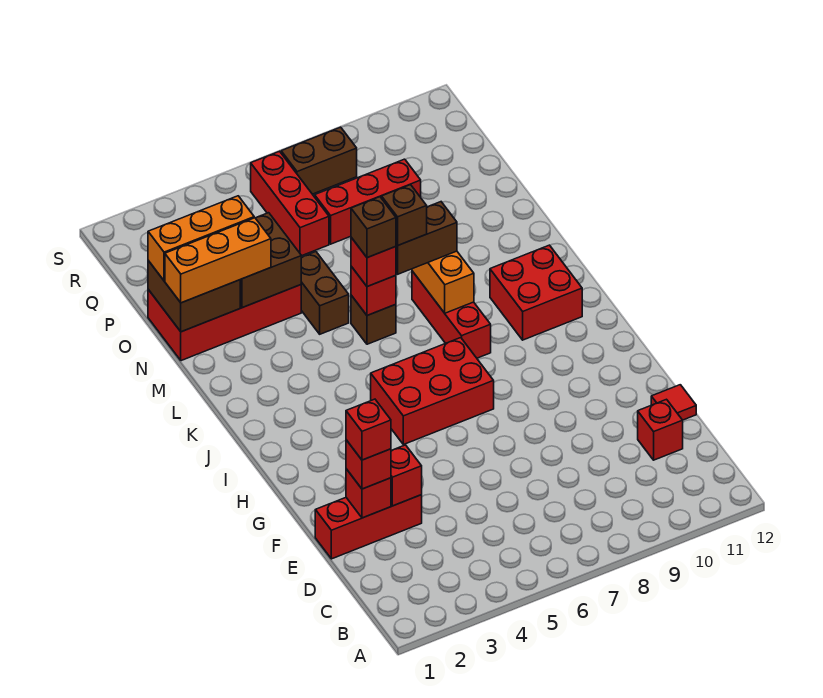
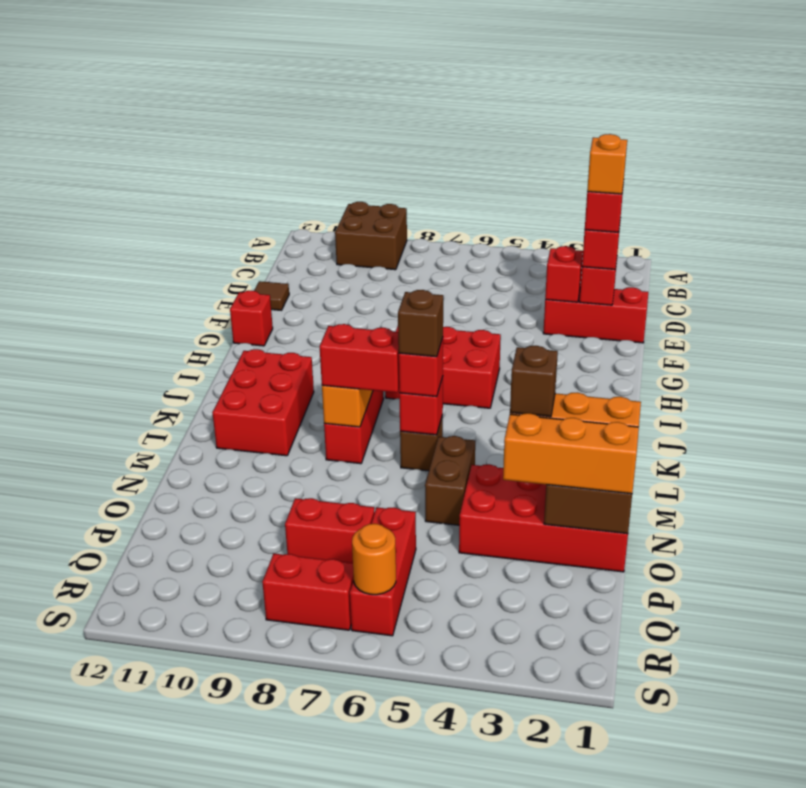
red brick D11 level 1 -> red brick G12 level 1
none -> orange brick E2 level 5
red tile E12 level 1 -> brown tile E12 level 1
red brick J10:K11 level 1 -> red brick J10:L11 level 1
brown brick L7:L8 level 3 -> red brick L7:L8 level 3
brown brick L7 level 4 -> brown brick N3 level 4
brown brick N3:O4 level 2 -> brown brick A9:B10 level 1
red brick P7:P9 level 1 -> red brick P7:P8 level 1
none -> orange round brick R6 level 2
brown brick R7:R8 level 1 -> red brick R7:R8 level 1

